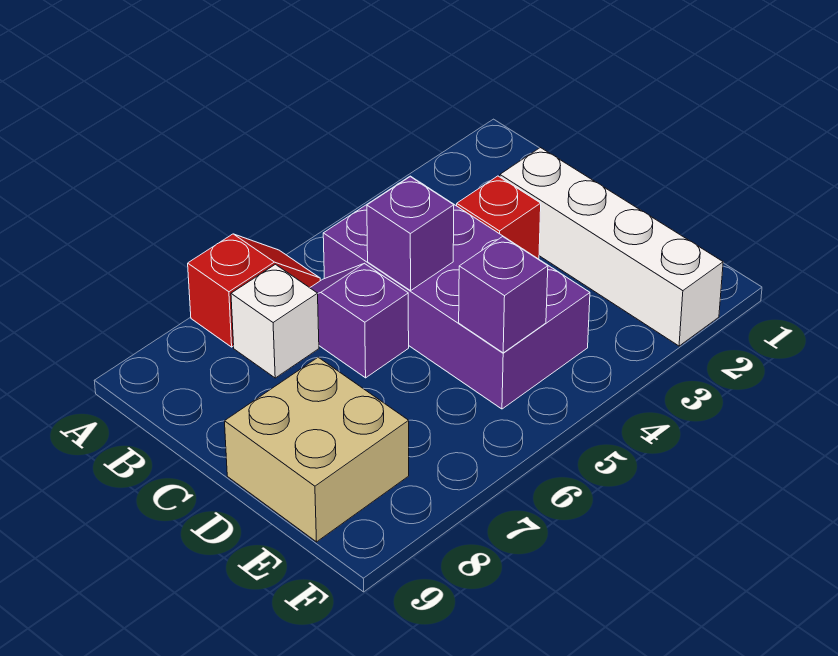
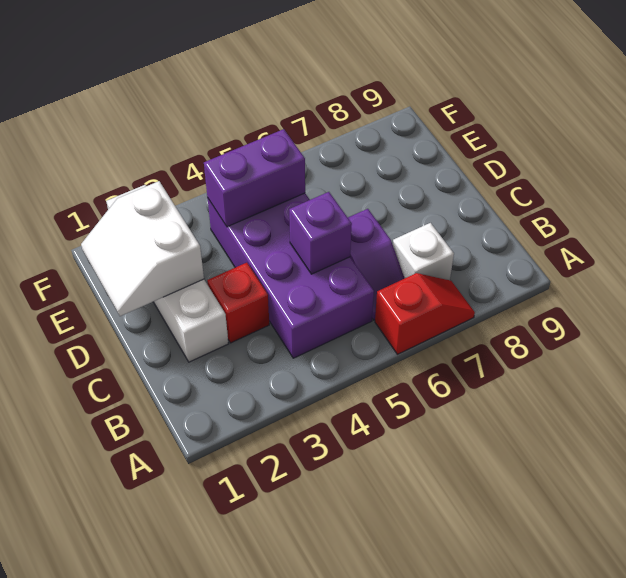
red slope A6:A7 level 1 top 7 -> red slope A6:A7 level 1 top 6
none -> white slope D1:E2 level 2 top 2
tan brick D8:E9 level 1 -> none
purple brick E5 level 2 -> purple brick E4:E5 level 2

